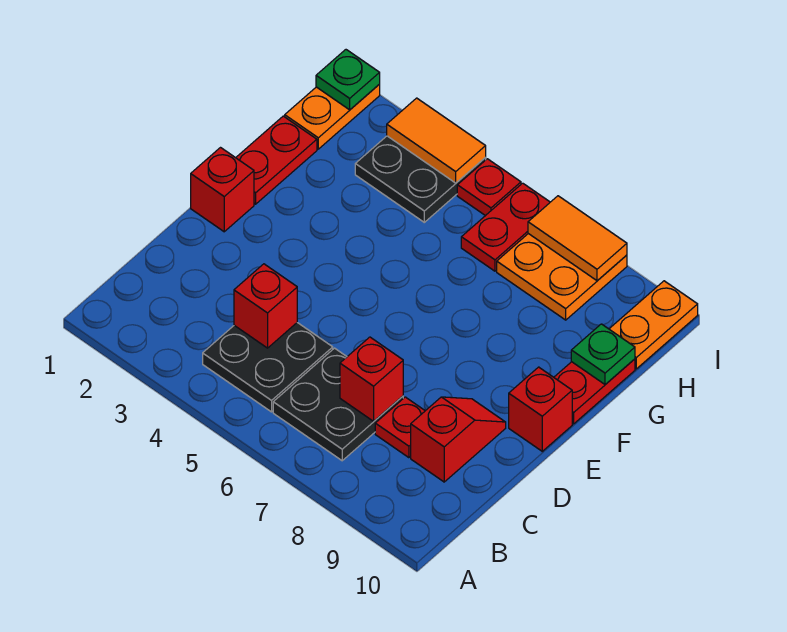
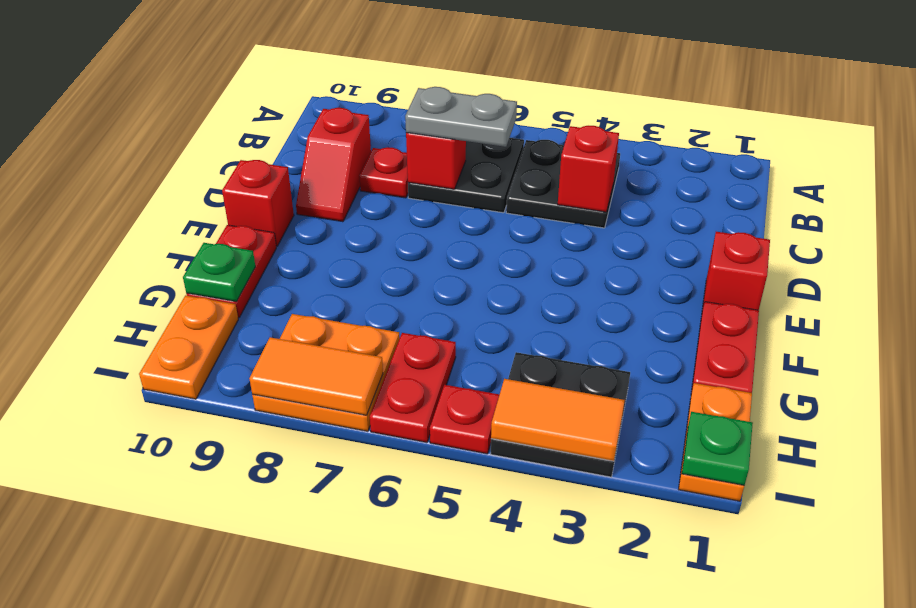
none -> grey plate C6:C7 level 3

